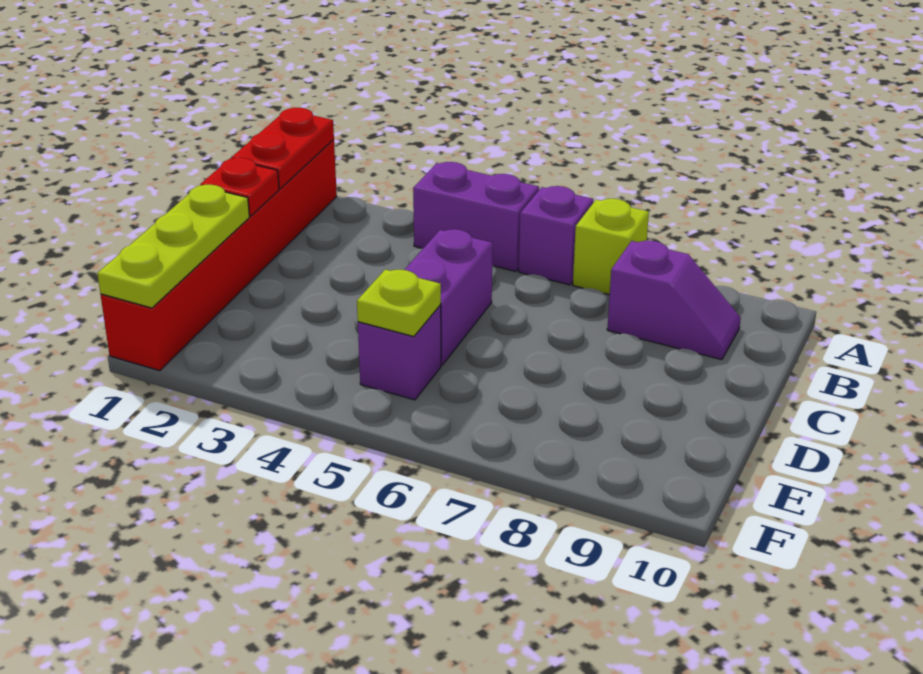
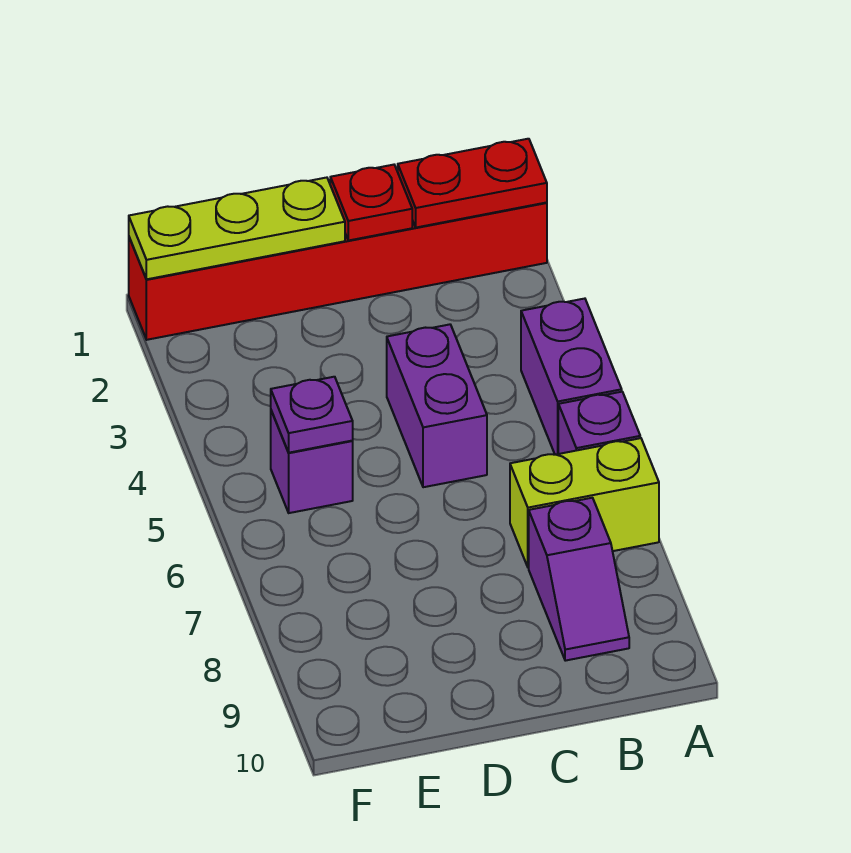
lime brick A7 level 1 -> lime brick A7:B7 level 1
purple brick C5:D5 level 1 -> purple brick C4:C5 level 1
lime plate E5 level 2 -> purple plate E5 level 2

